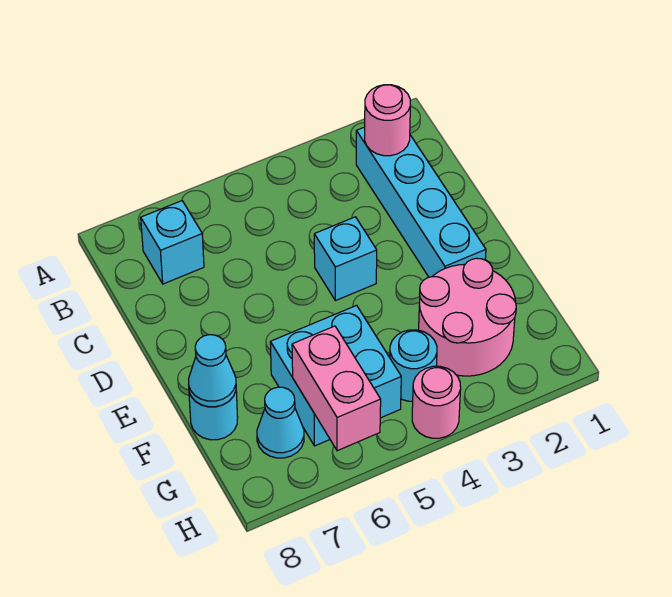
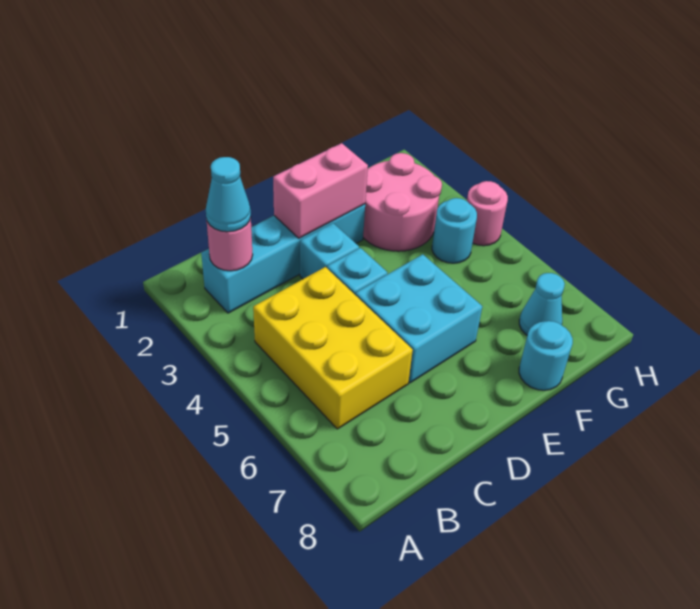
none -> yellow brick B4:C6 level 1
cyan brick B7 level 1 -> cyan brick D3 level 1
cyan brick F5:G6 level 1 -> cyan brick D5:E6 level 1
cyan cone F8 level 2 -> cyan cone B2 level 3
pink brick G6:H6 level 2 -> pink brick D2:E2 level 2

